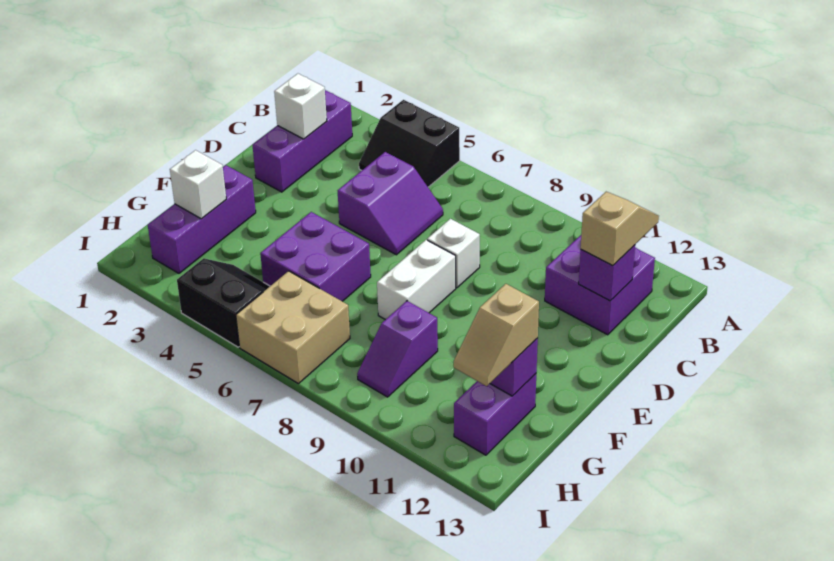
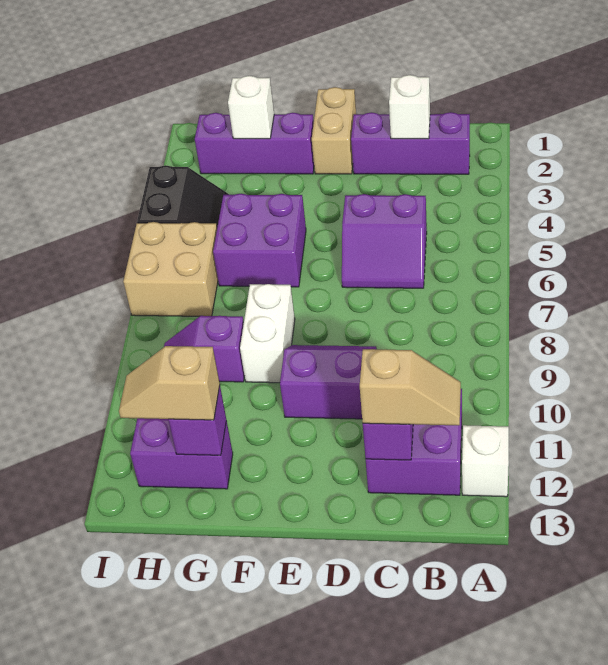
black slope A4:B5 level 1 top A -> none
white brick D8 level 1 -> white brick A12 level 1
none -> purple slope D9:E10 level 1 top 10
none -> tan brick E1:E2 level 1
white brick E8:F8 level 1 -> white brick F8:F9 level 1

